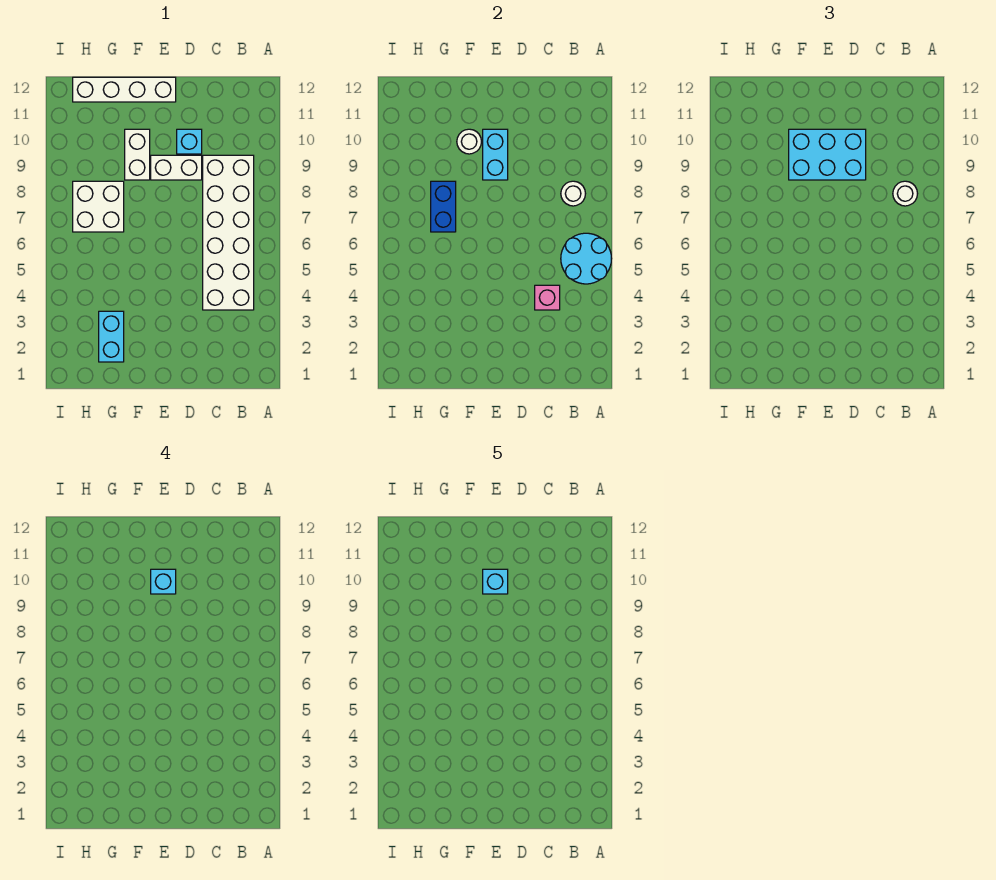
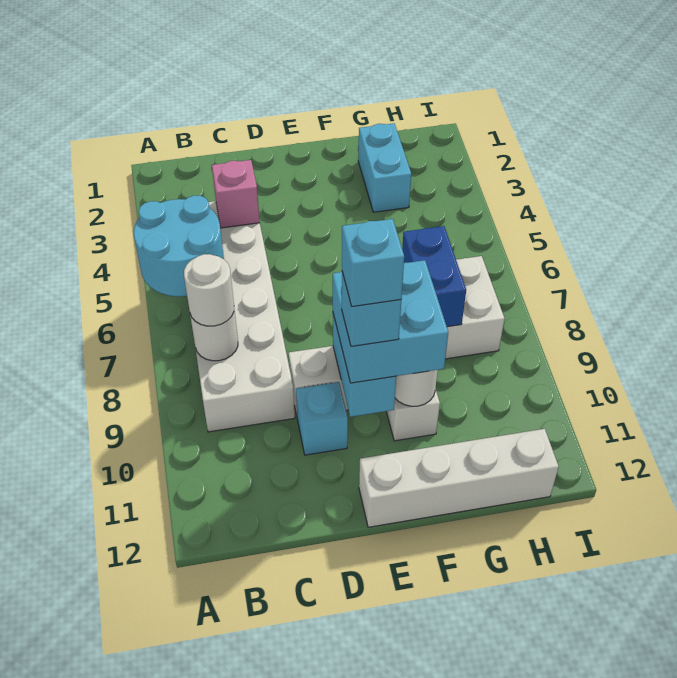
cyan brick D9:F10 level 3 -> cyan brick E9:F10 level 3

